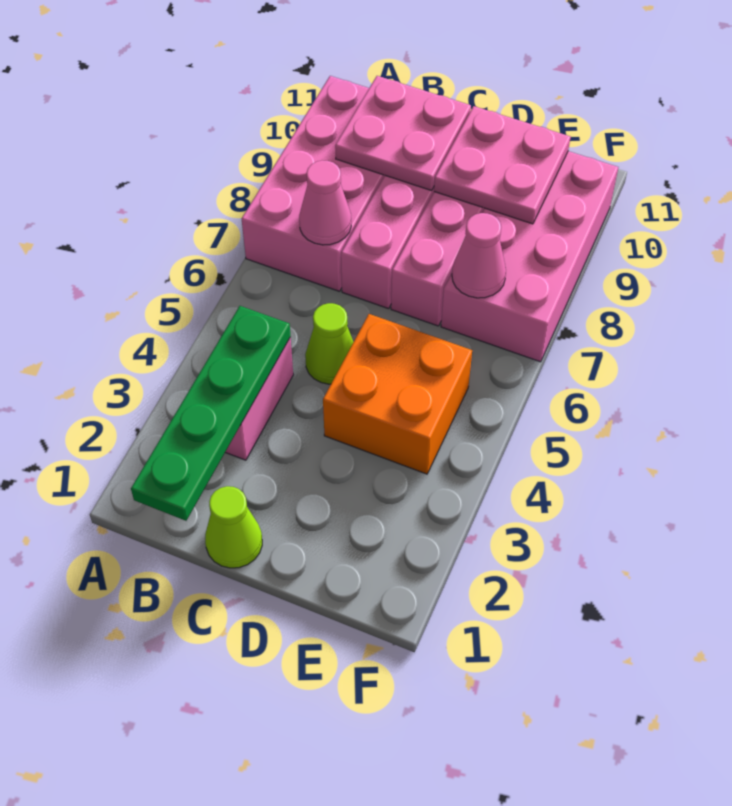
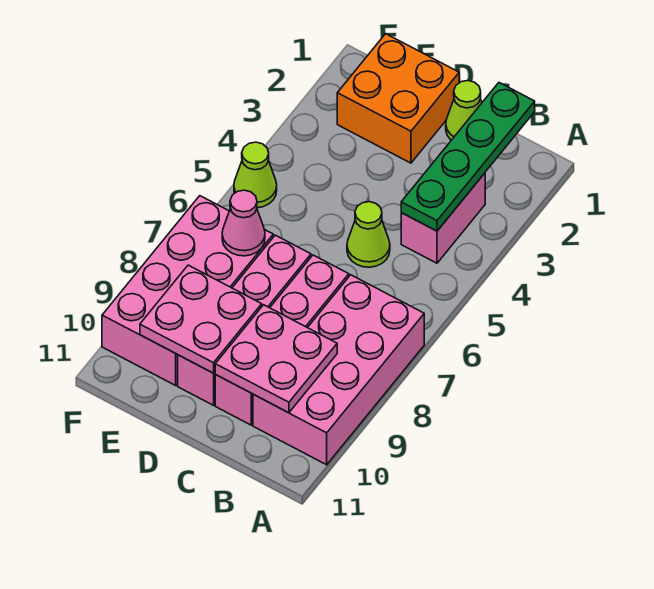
pink cone B7 level 2 -> none
orange brick D4:E5 level 1 -> orange brick D1:E2 level 1
none -> lime cone F5 level 1

